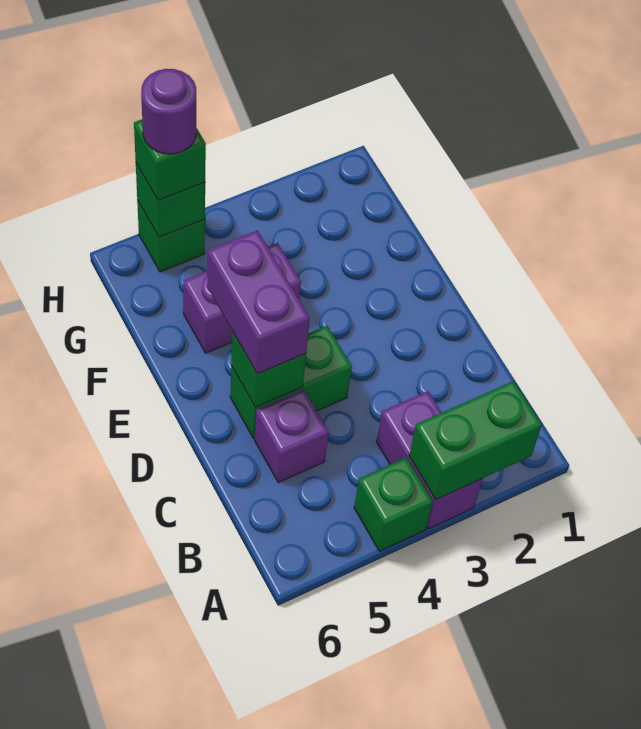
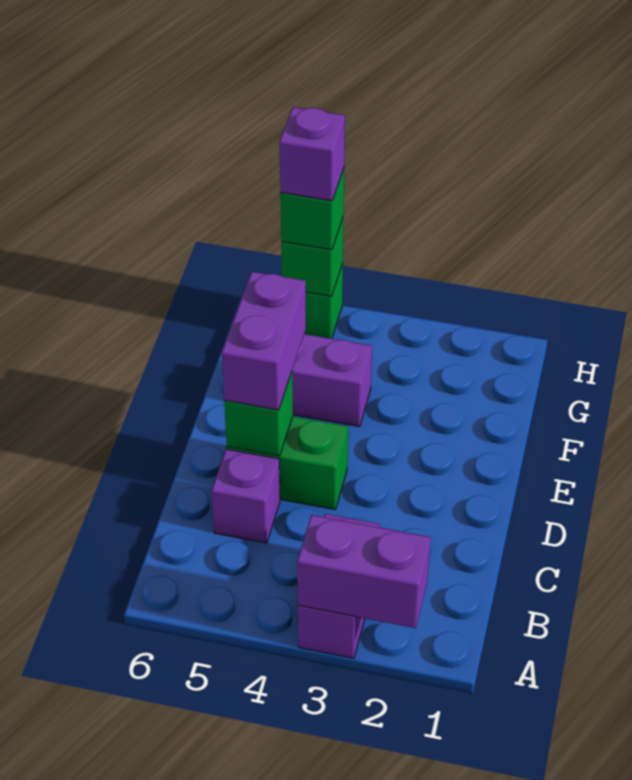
green brick A2:A3 level 2 -> purple brick A2:A3 level 2
green brick A4 level 1 -> none
purple round brick H5 level 4 -> purple brick H5 level 4

